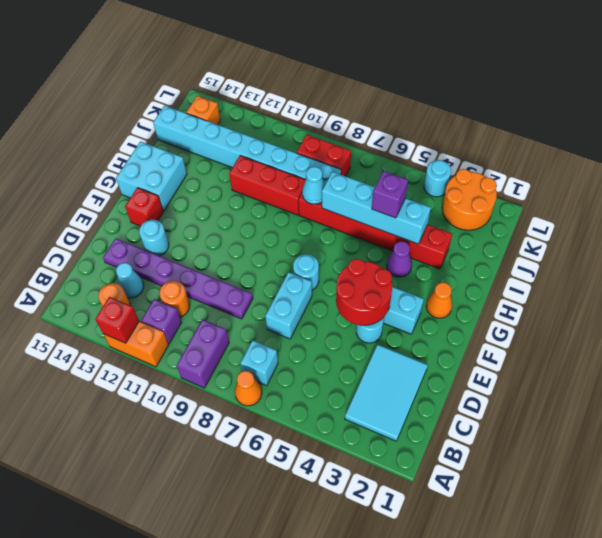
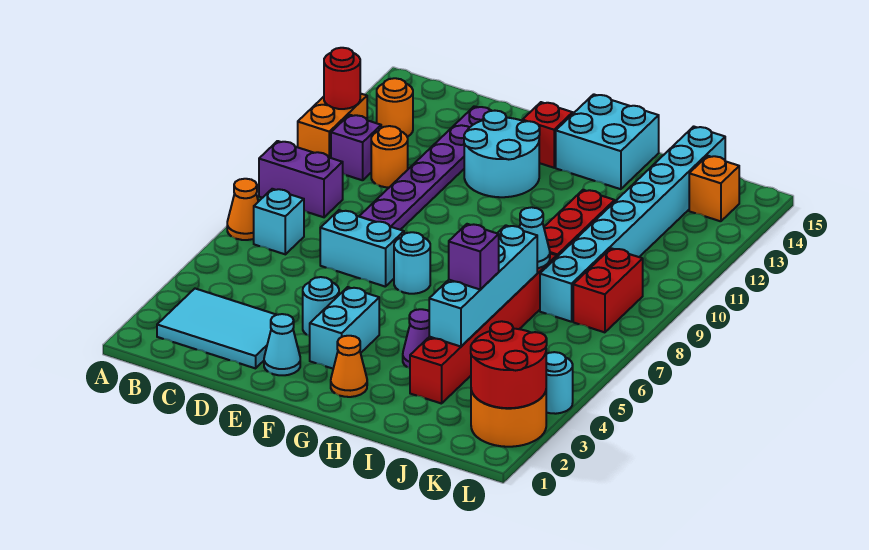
red brick A12 level 2 -> red round brick A12 level 2
cyan cone C13 level 1 -> cyan cone E2 level 1
red round brick E4:F5 level 2 -> red round brick K2:L3 level 2
cyan round brick E13 level 1 -> cyan round brick E12:F13 level 1

